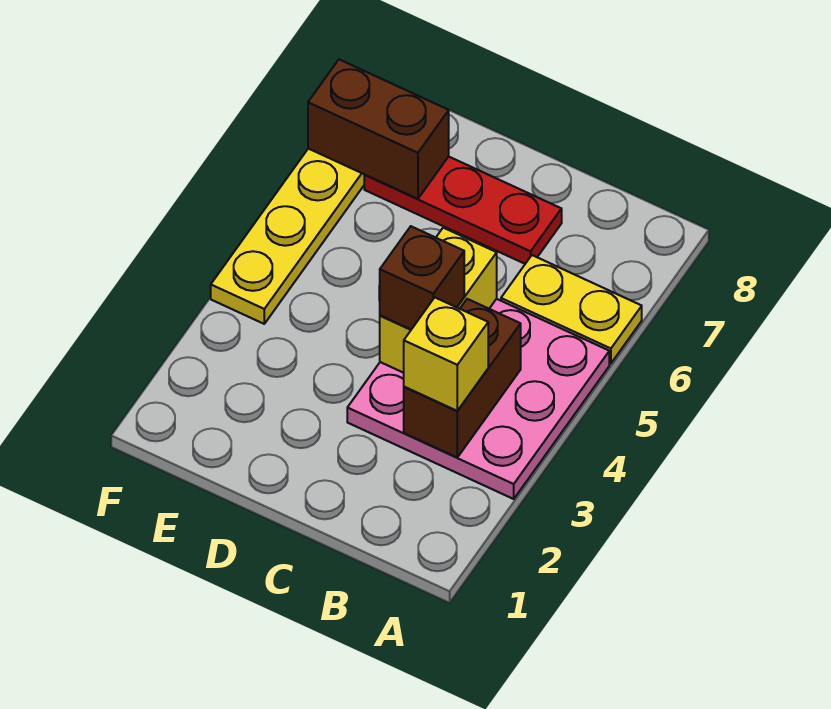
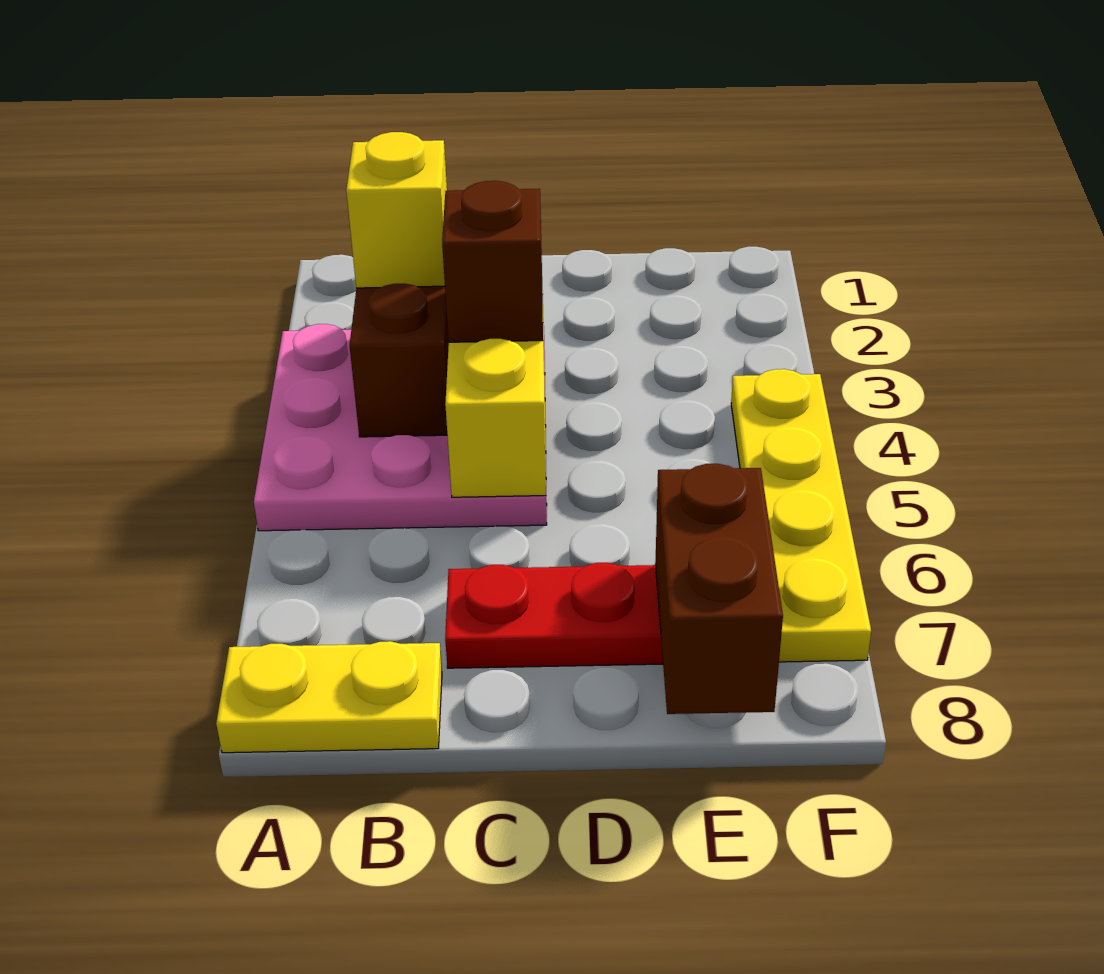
yellow plate A6:B6 level 1 -> yellow plate A8:B8 level 1
brown brick E7:F7 level 2 -> brown brick E7:E8 level 2

